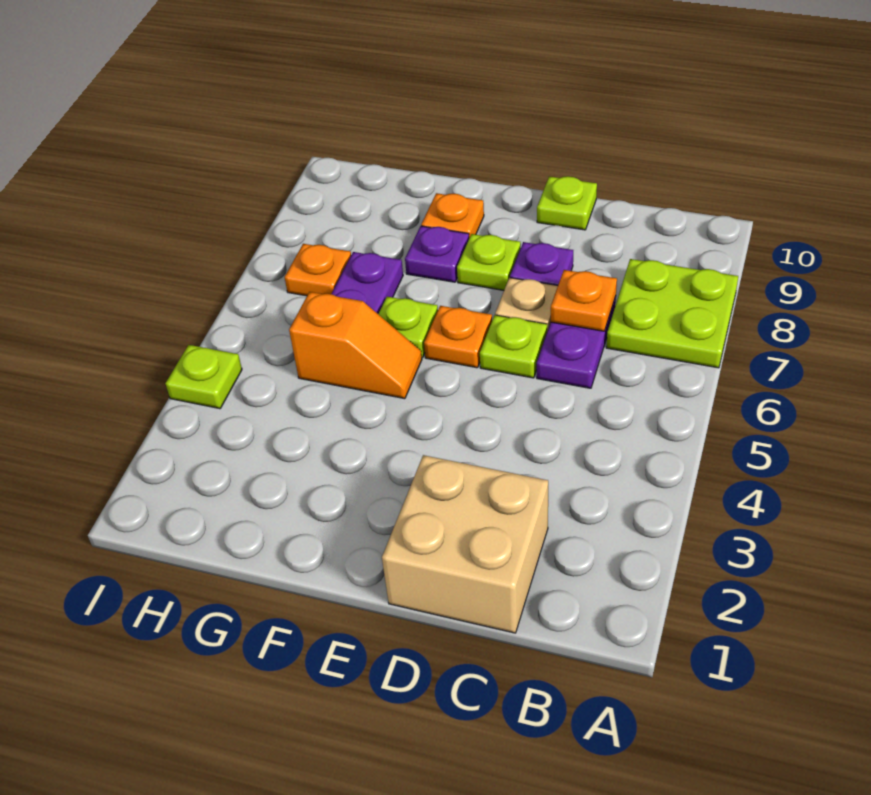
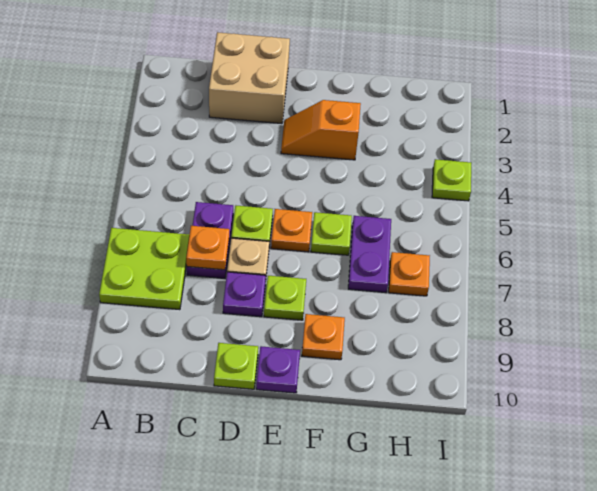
orange slope F5:G5 level 1 top G -> orange slope E3:F3 level 1 top F
purple plate F8 level 1 -> purple plate E10 level 1

